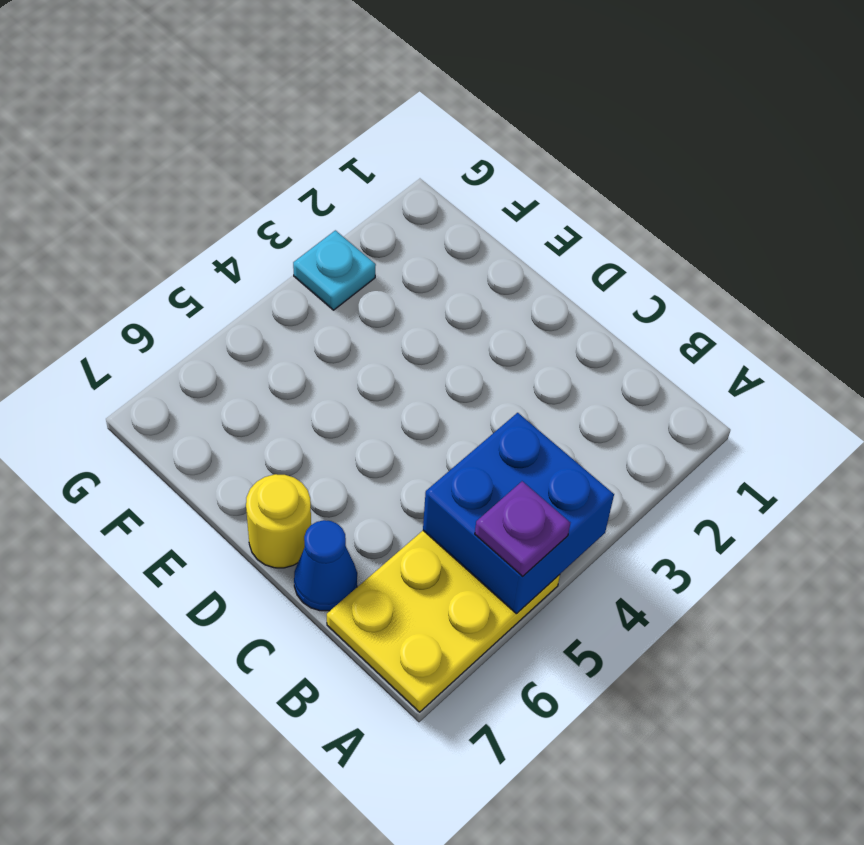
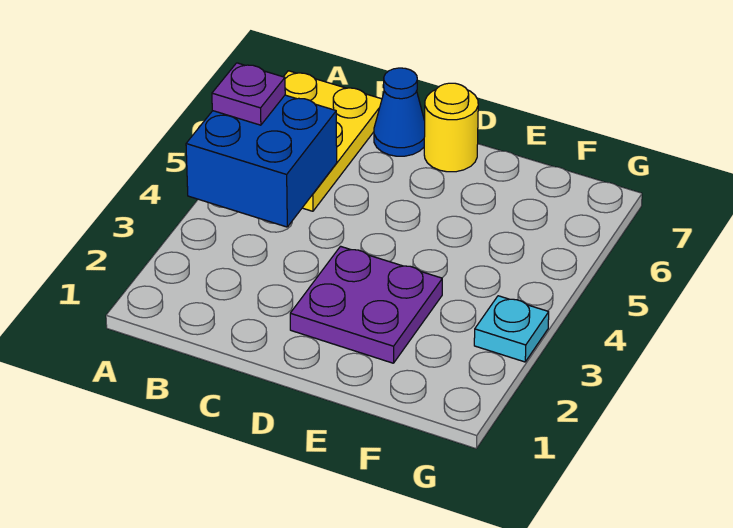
none -> purple plate D2:E3 level 1

